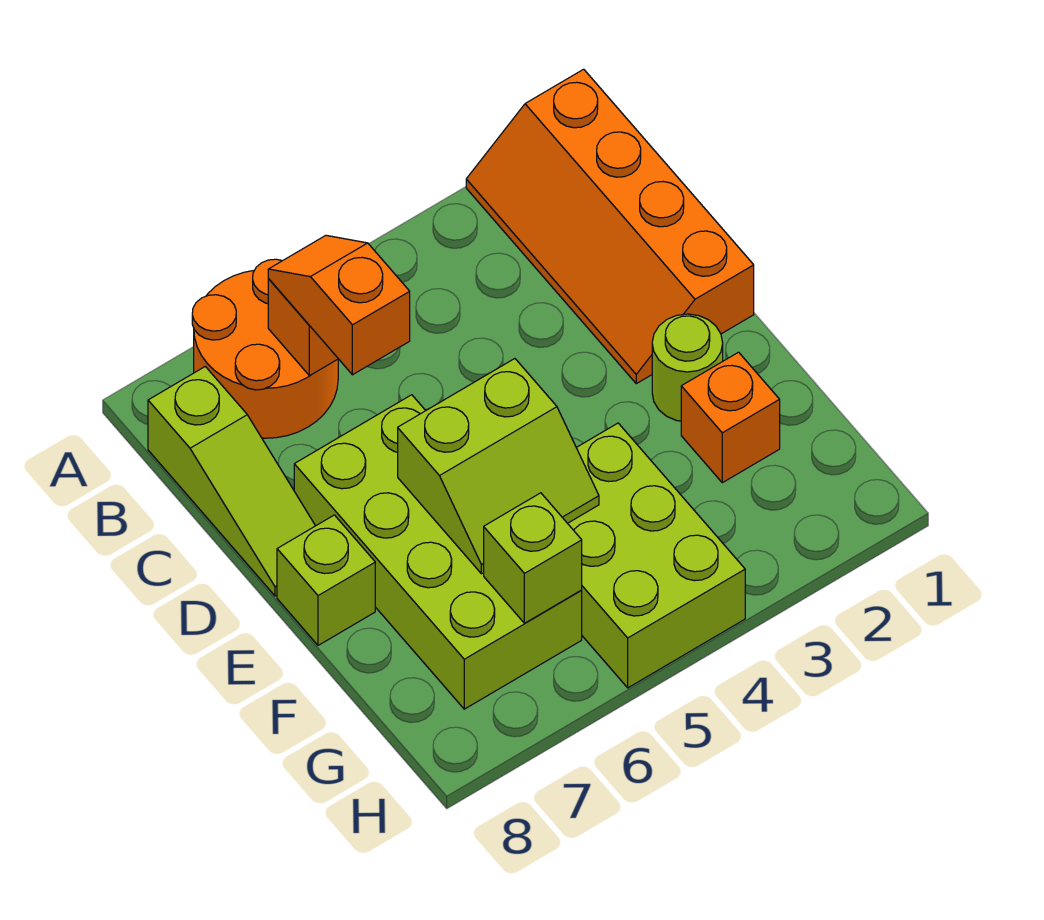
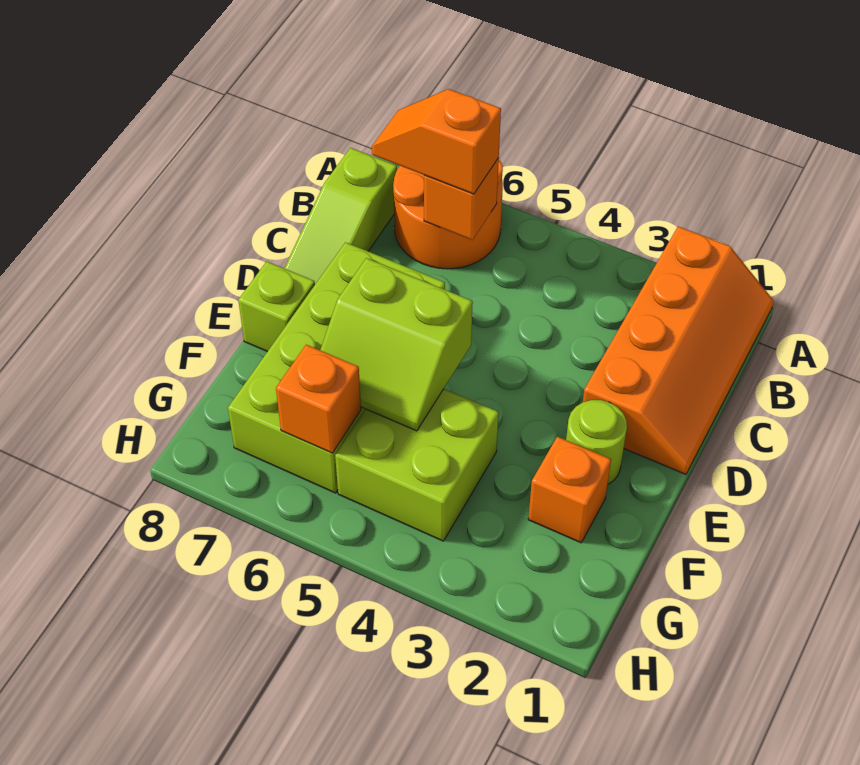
orange slope A1:D2 level 1 top 1 -> orange slope A1:D2 level 1 top 2
orange slope B6:C6 level 3 top C -> orange slope B6:B7 level 3 top 6
lime brick F4:H5 level 1 -> lime brick F4:G5 level 1
lime brick G6 level 2 -> orange brick G6 level 2

